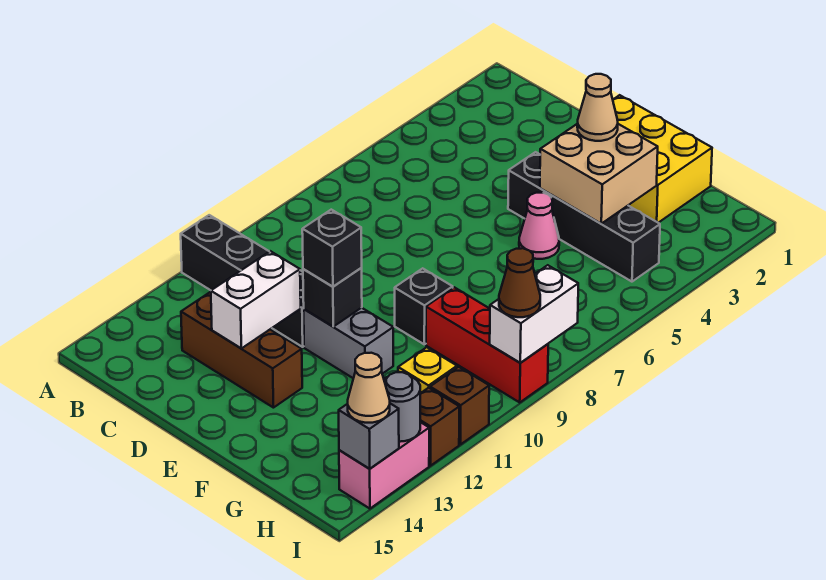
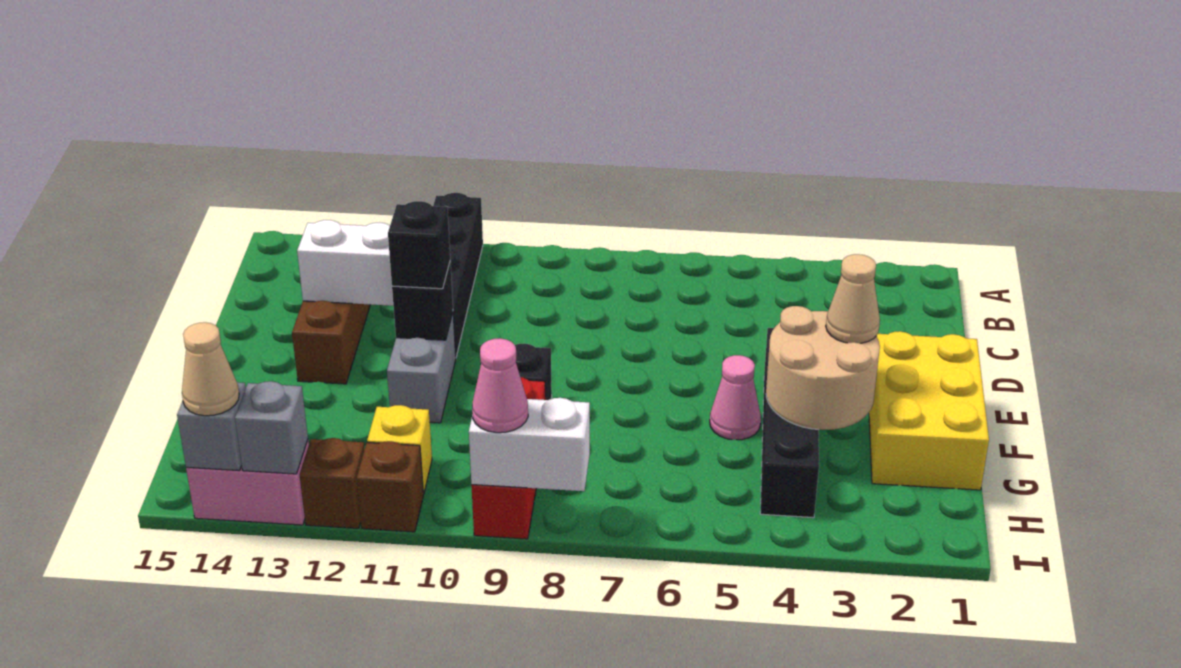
tan brick F3:G4 level 2 -> tan round brick F3:G4 level 2
brown cone I9 level 3 -> pink cone I9 level 3
grey round brick I13 level 2 -> grey brick I13 level 2

